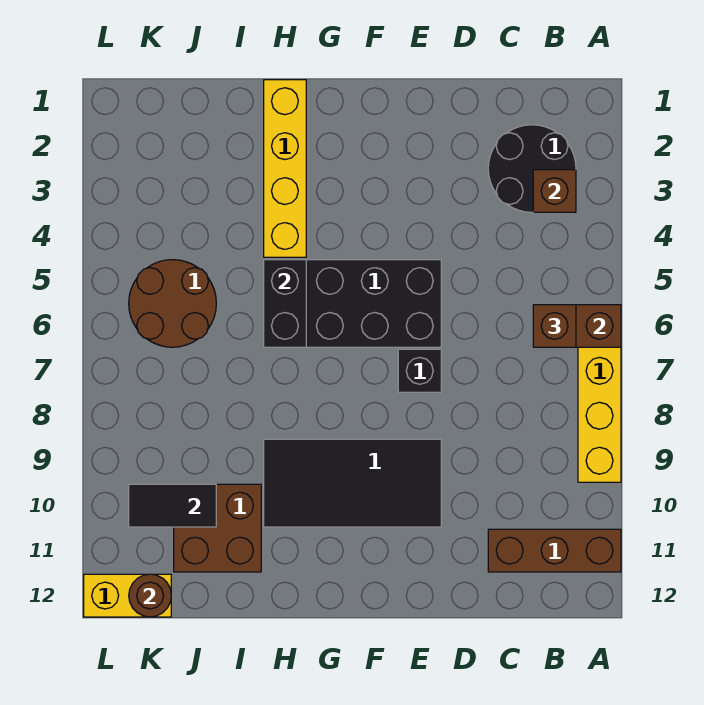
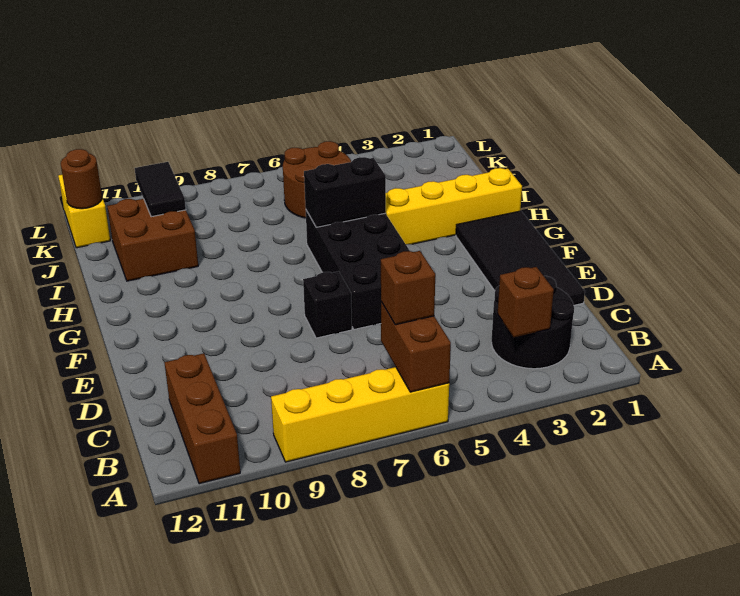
black tile E9:H10 level 1 -> black tile D1:G2 level 1

